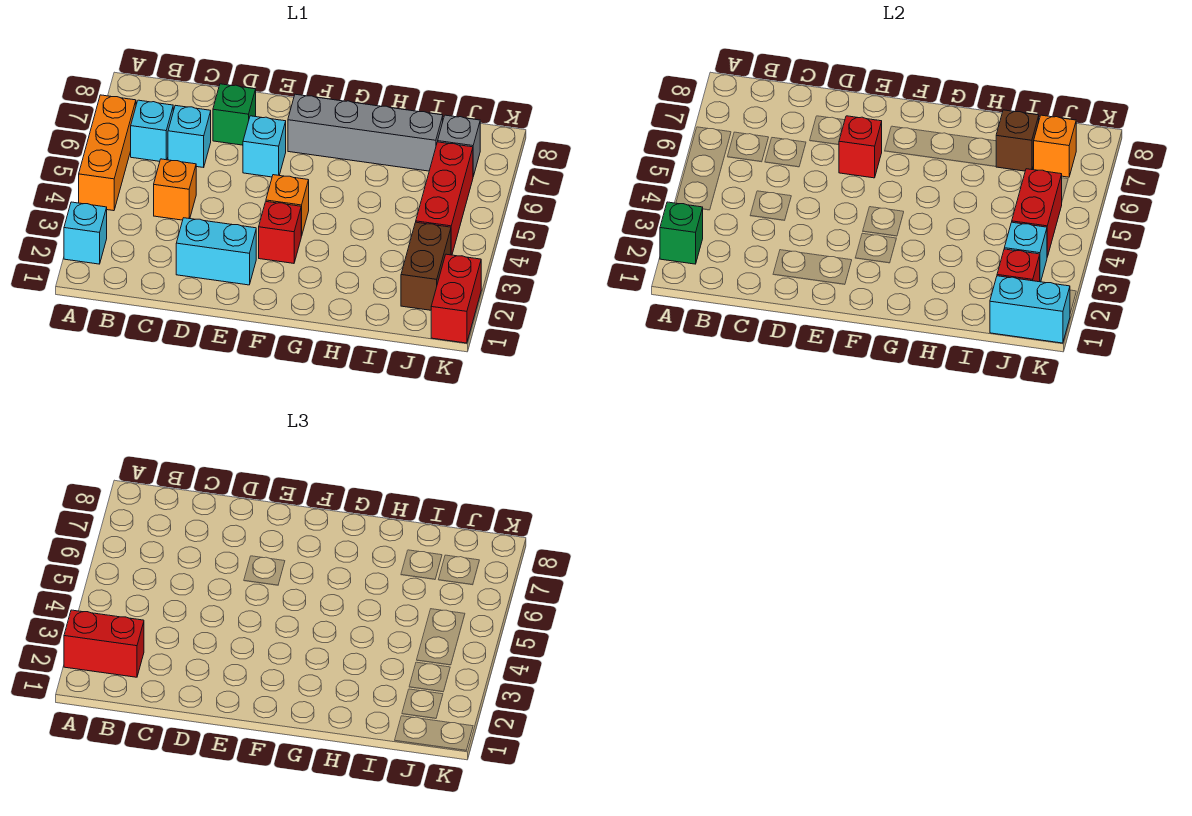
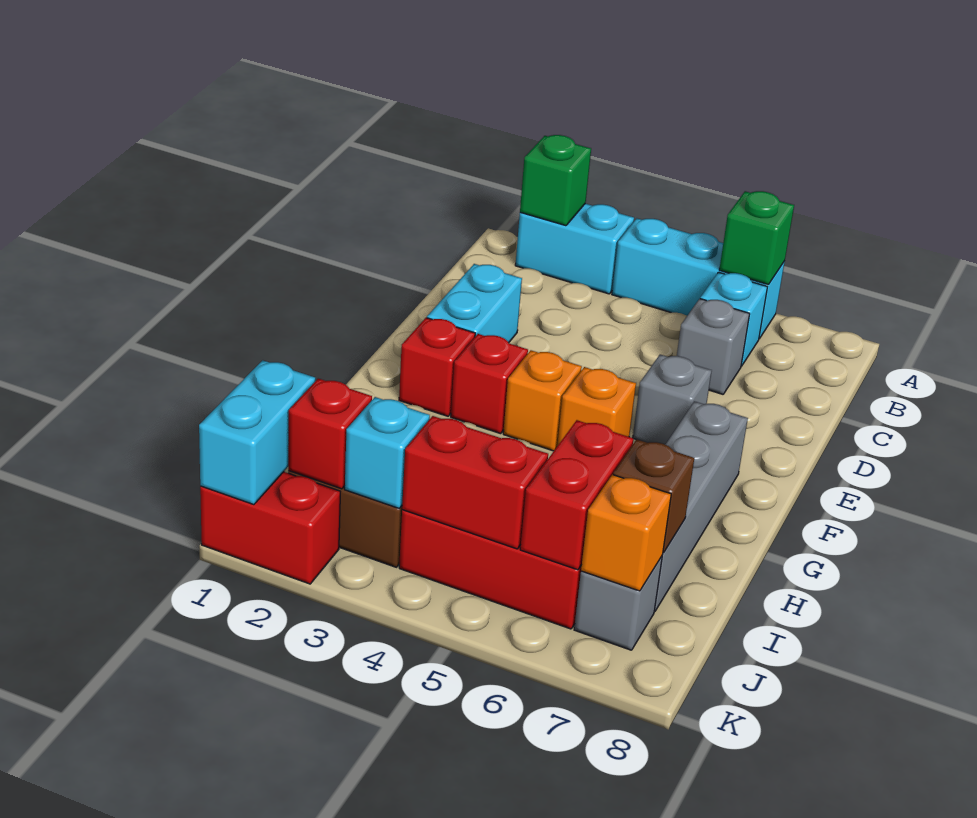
cyan brick A2 level 1 -> cyan brick A2:A3 level 1
red brick A2:B2 level 3 -> red brick I6:J6 level 2
orange brick A4:A6 level 1 -> cyan brick A4:A6 level 1
orange brick C4 level 1 -> orange brick F5 level 1
cyan brick C6 level 1 -> grey brick C6 level 1
green brick D7 level 1 -> green brick A6 level 2
cyan brick E6 level 1 -> grey brick E6 level 1
red brick E6 level 2 -> red brick F2 level 1

